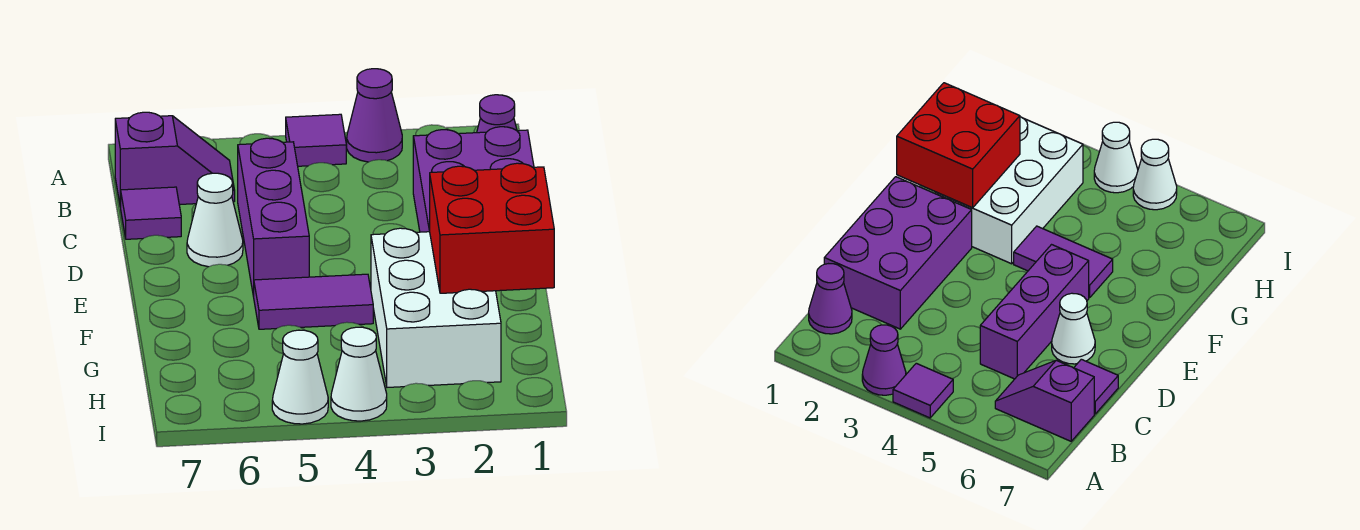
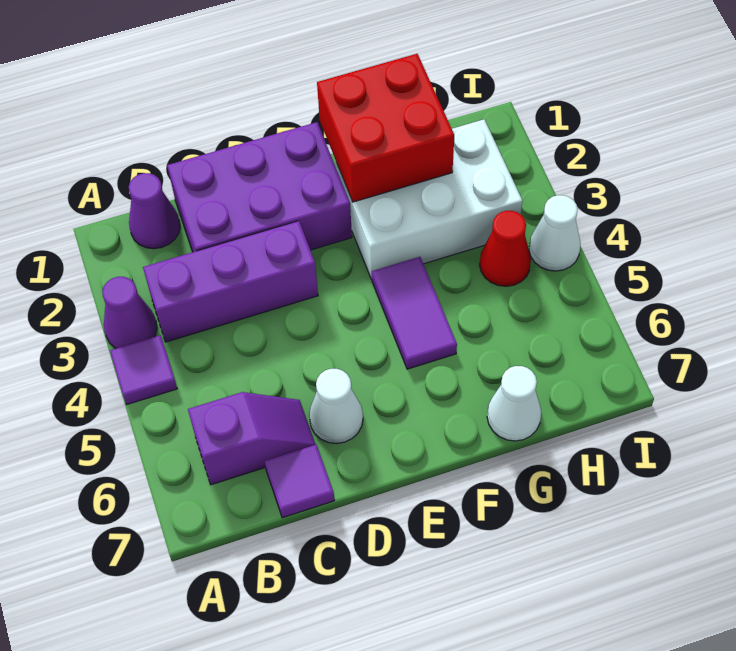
purple slope B6:B7 level 1 top 7 -> purple slope B6:C6 level 1 top B
purple brick C5:E5 level 1 -> purple brick B3:D3 level 1
none -> red cone H4 level 1
white cone I5 level 1 -> white cone G7 level 1

